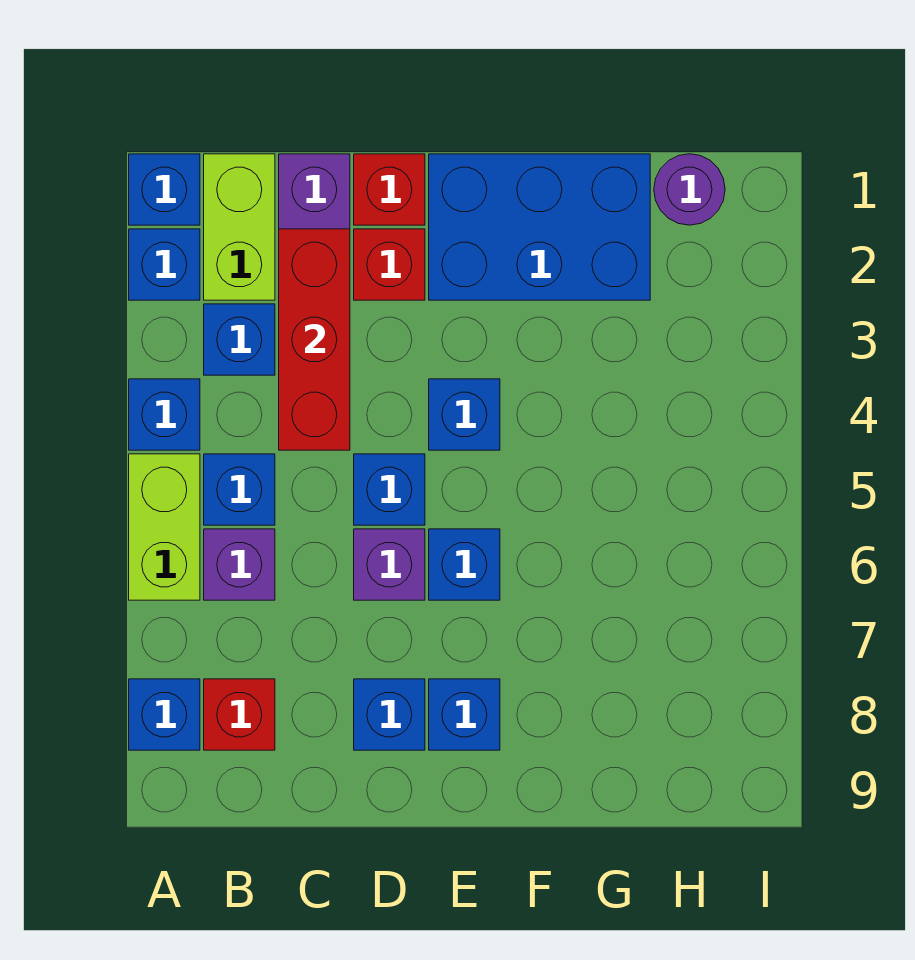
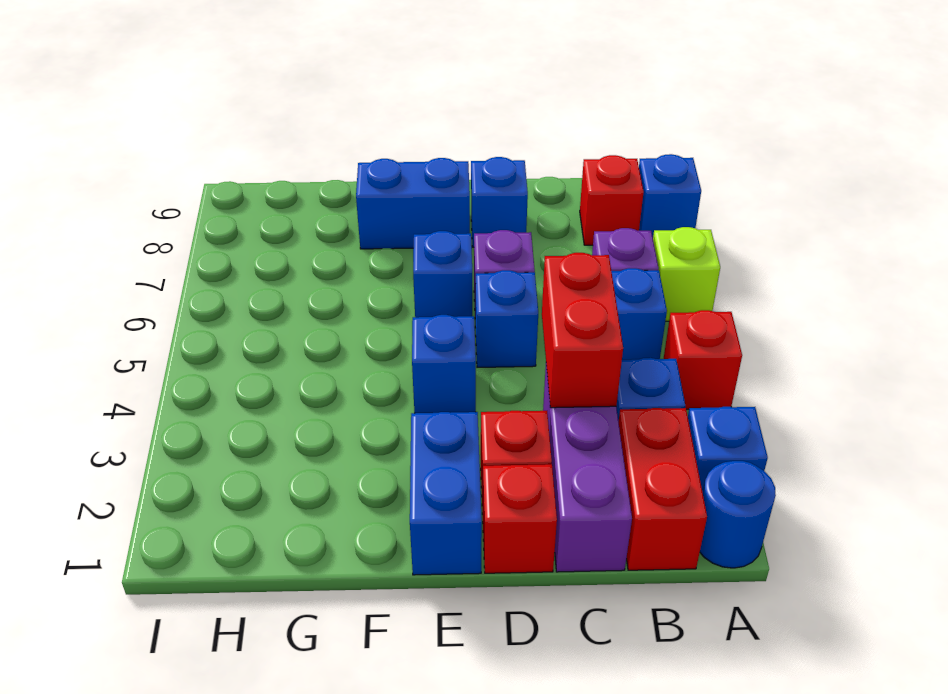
blue brick A1 level 1 -> blue round brick A1 level 1
blue brick A4 level 1 -> red brick A4 level 1
lime brick A5:A6 level 1 -> lime brick A6 level 1
lime brick B1:B2 level 1 -> red brick B1:B2 level 1
red brick C2:C4 level 2 -> red brick C3:C4 level 2
blue brick E1:G2 level 1 -> blue brick E1:E2 level 1
blue brick E8 level 1 -> blue brick E8:F8 level 1
purple round brick H1 level 1 -> none

